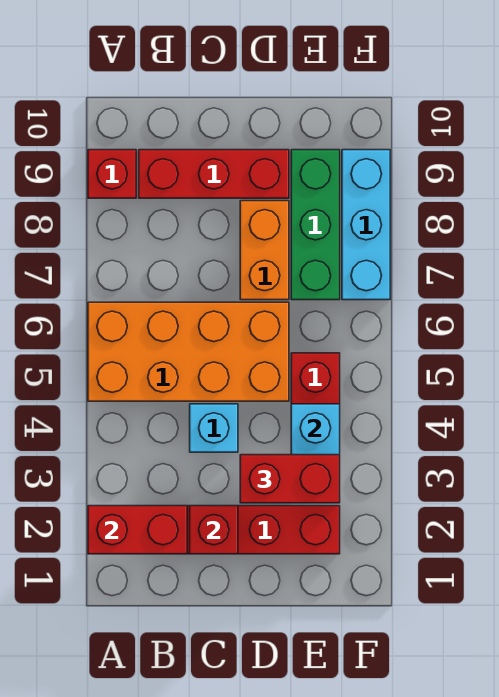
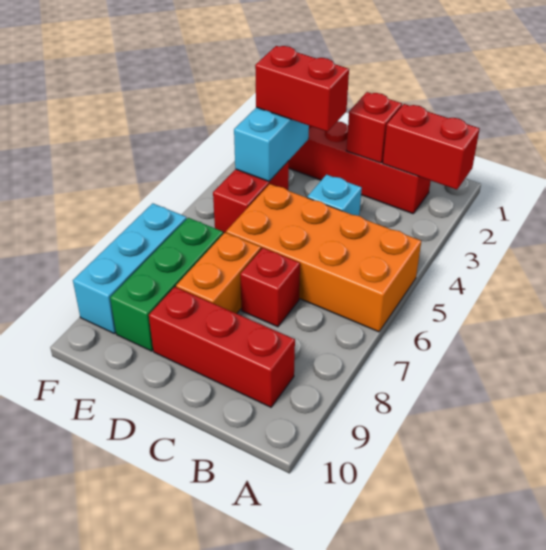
red brick A9 level 1 -> red brick C7 level 1

